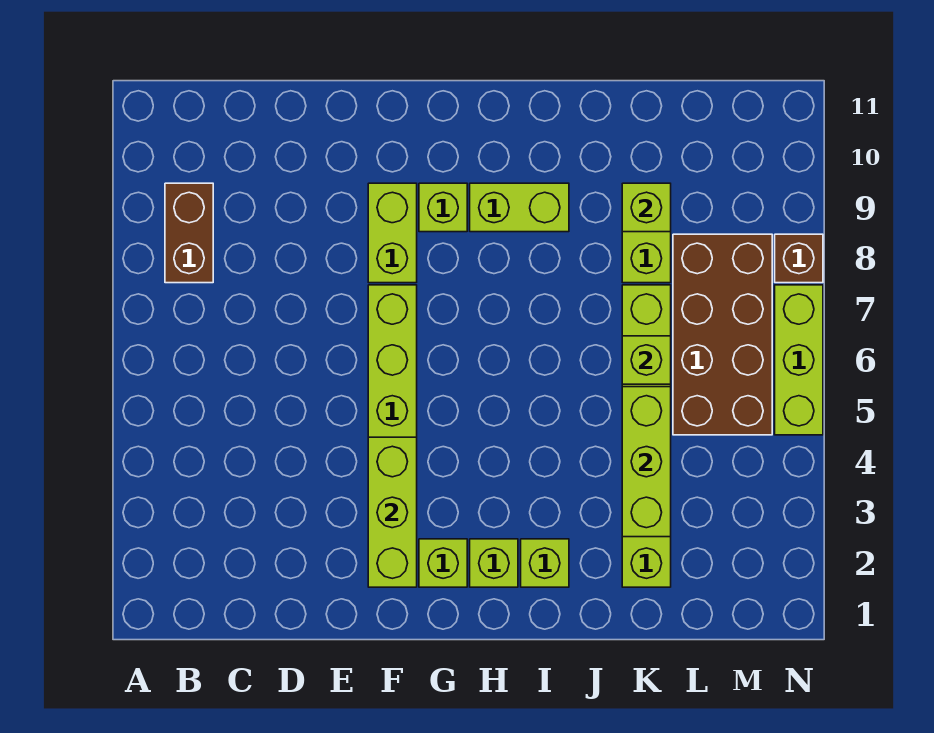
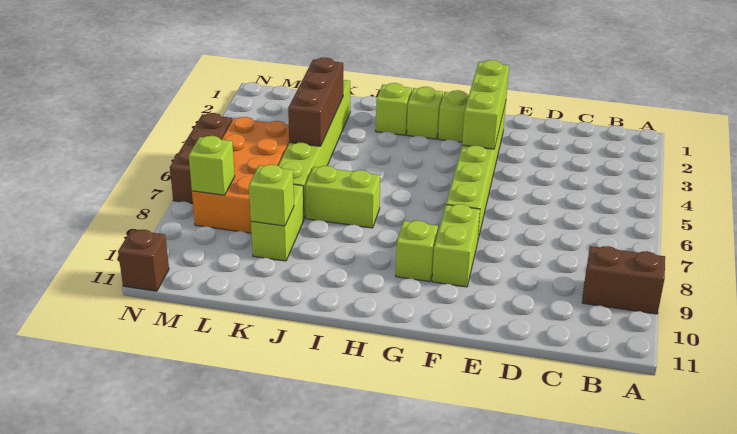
brown brick B8:B9 level 1 -> brown brick A9:B9 level 1
lime brick H9:I9 level 1 -> lime brick I7:J7 level 1
lime brick K3:K5 level 2 -> brown brick K3:K5 level 2
lime brick K6 level 2 -> lime brick M8 level 2
brown brick L5:M8 level 1 -> orange brick L5:M8 level 1
lime brick N5:N7 level 1 -> brown brick N5:N7 level 1
brown brick N8 level 1 -> brown brick N11 level 1

